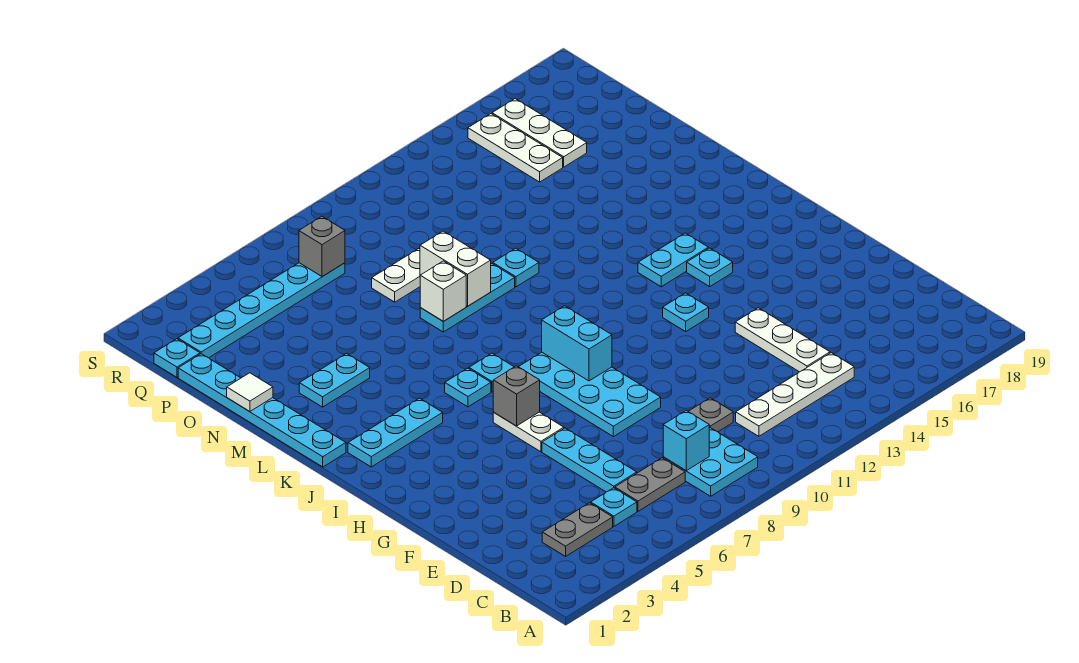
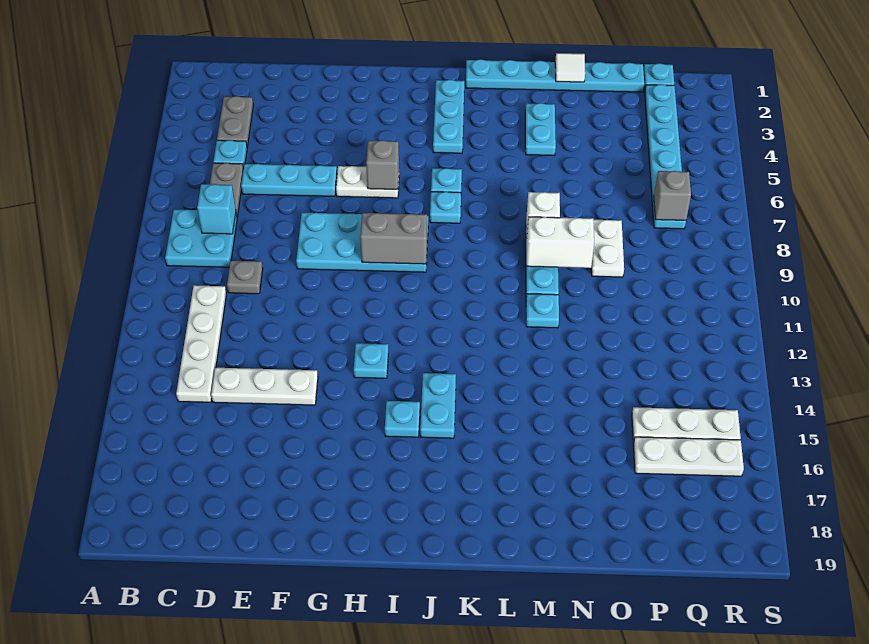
cyan brick H9:I9 level 2 -> grey brick H9:I9 level 2

